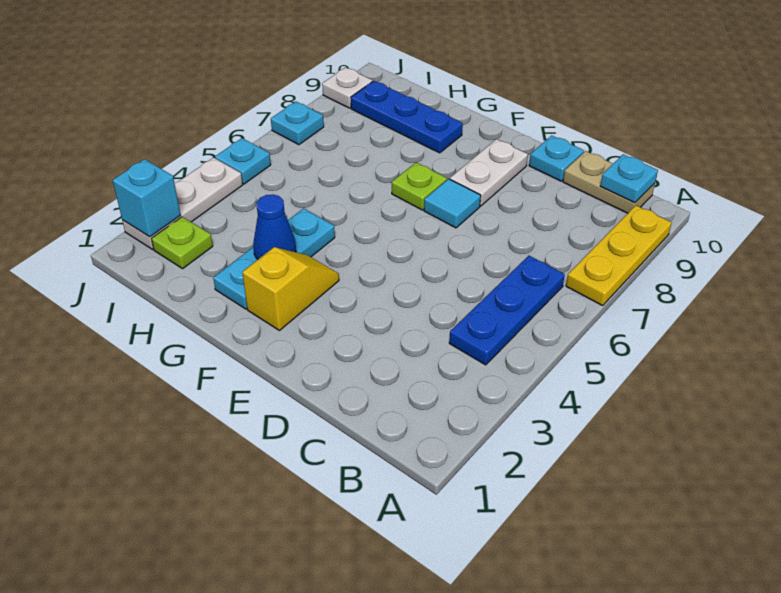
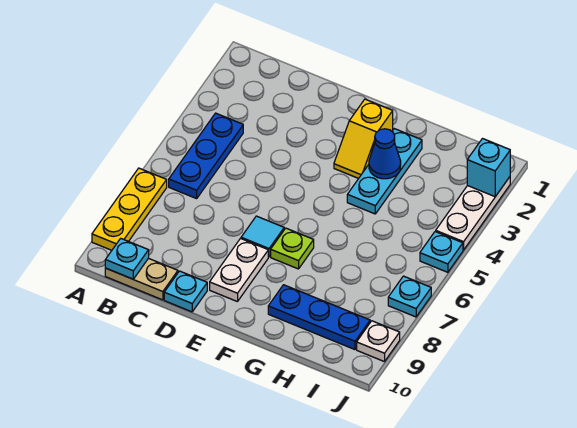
lime plate I2 level 1 -> none

